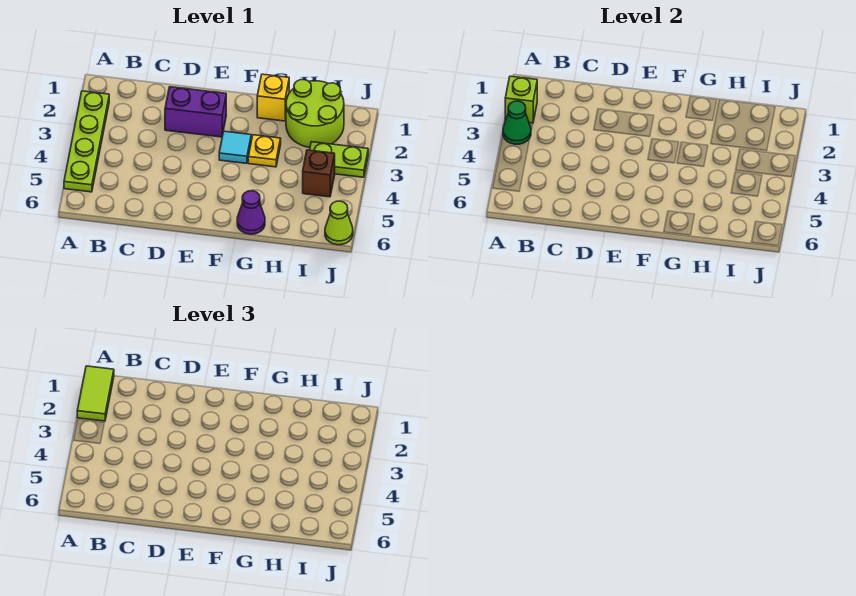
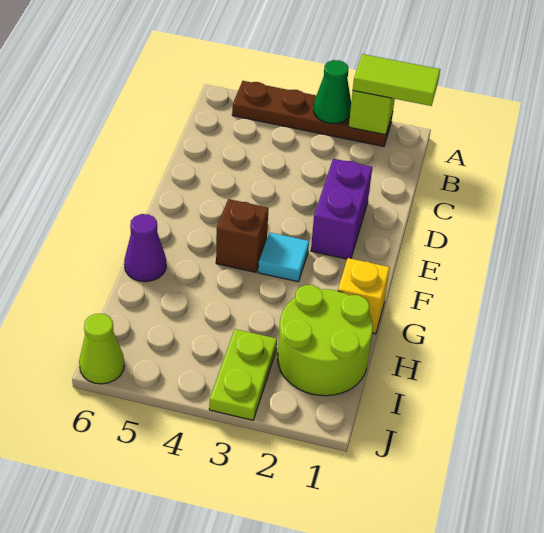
lime plate A2:A5 level 1 -> brown plate A2:A5 level 1
yellow plate G3 level 1 -> none
brown brick I4 level 1 -> brown brick F4 level 1

